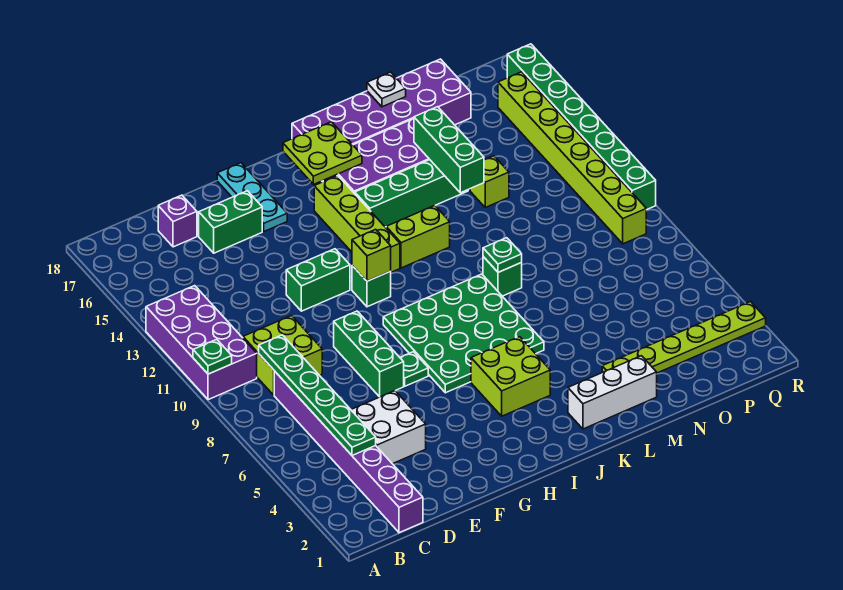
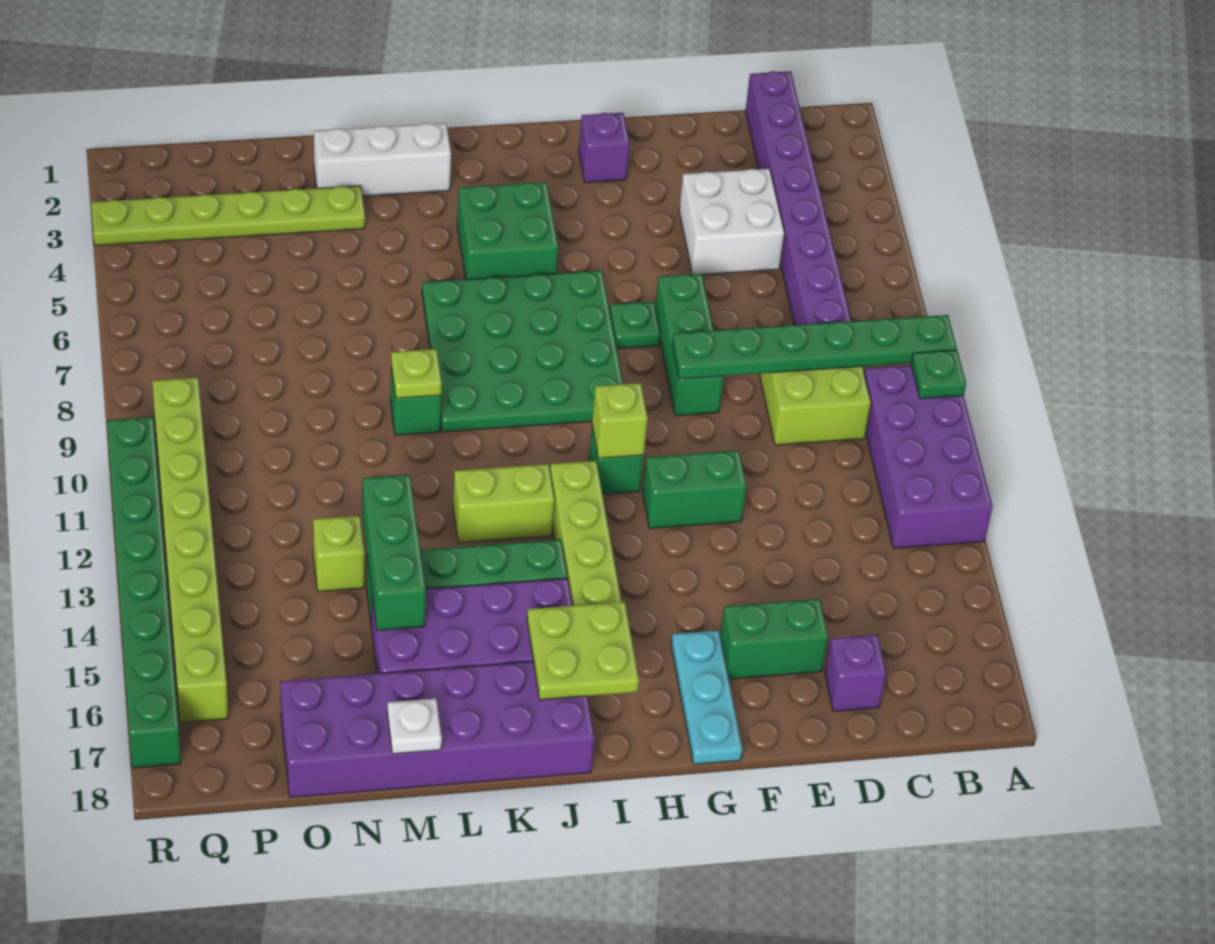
green plate C4:C9 level 2 -> green plate A9:F9 level 2
none -> purple brick G2 level 1
lime brick I4:J5 level 1 -> green brick I4:J5 level 1
green plate L9 level 2 -> lime plate L9 level 2

